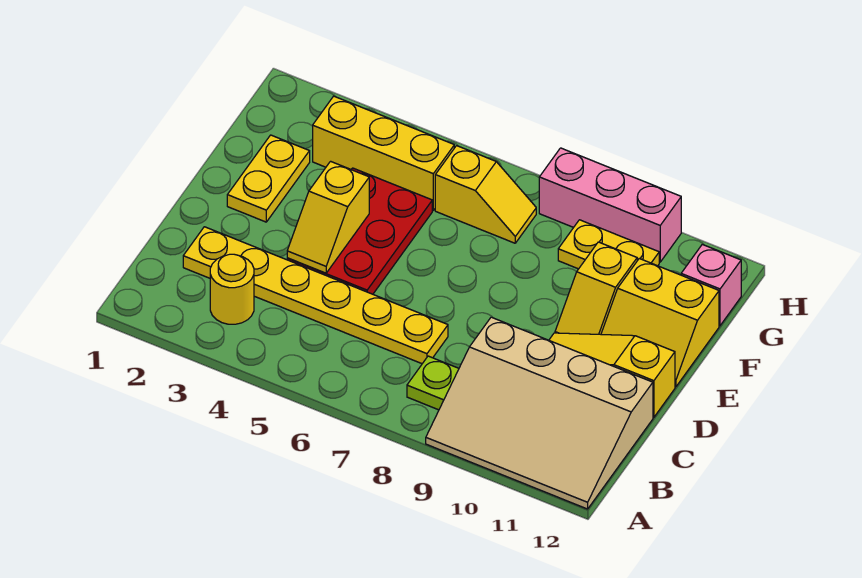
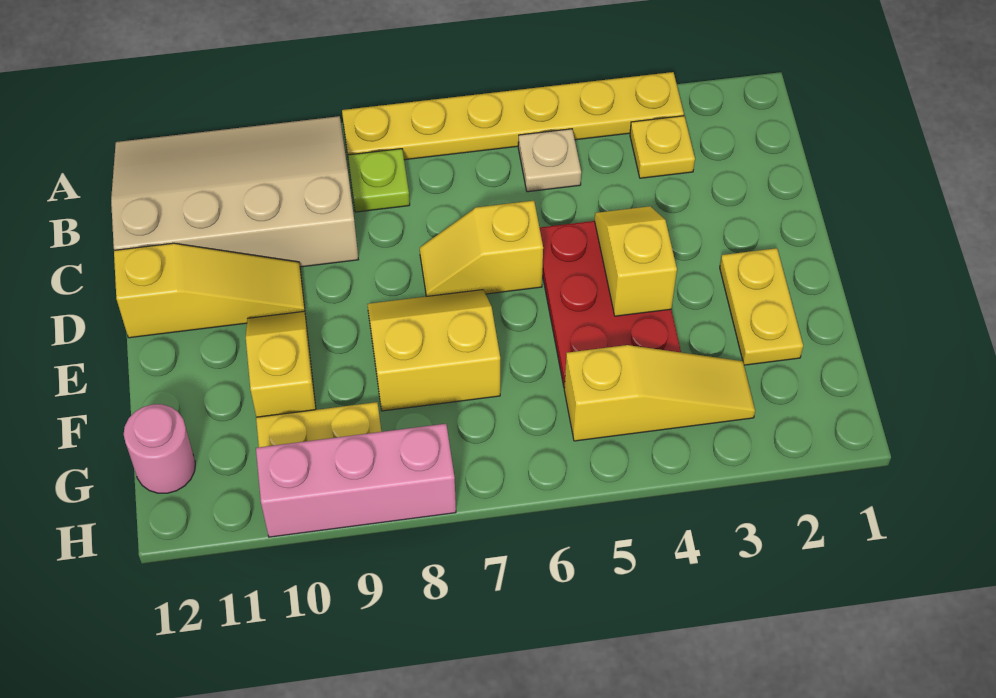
yellow round brick B3 level 1 -> yellow plate B3 level 1
none -> tan plate B5 level 1
yellow plate C2:C7 level 1 -> yellow plate A3:A8 level 1
yellow slope E11:F12 level 1 top F -> yellow slope E7:F8 level 1 top F
yellow brick G3:G5 level 1 -> yellow slope G3:G5 level 1 top 5
yellow slope G6:G7 level 1 top 6 -> yellow slope D6:D7 level 1 top 6
pink brick G12 level 1 -> pink round brick G12 level 1

